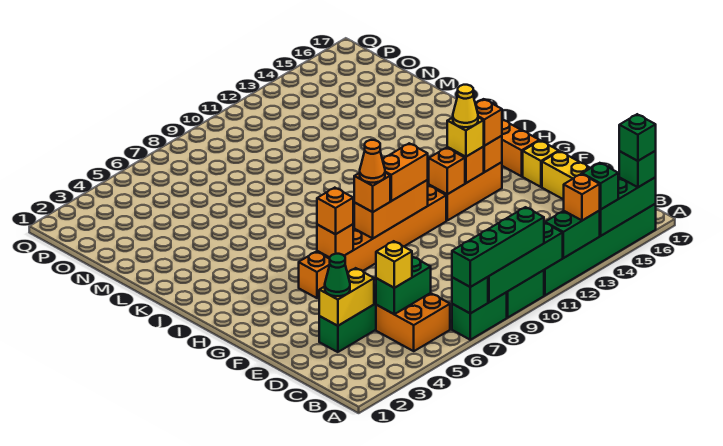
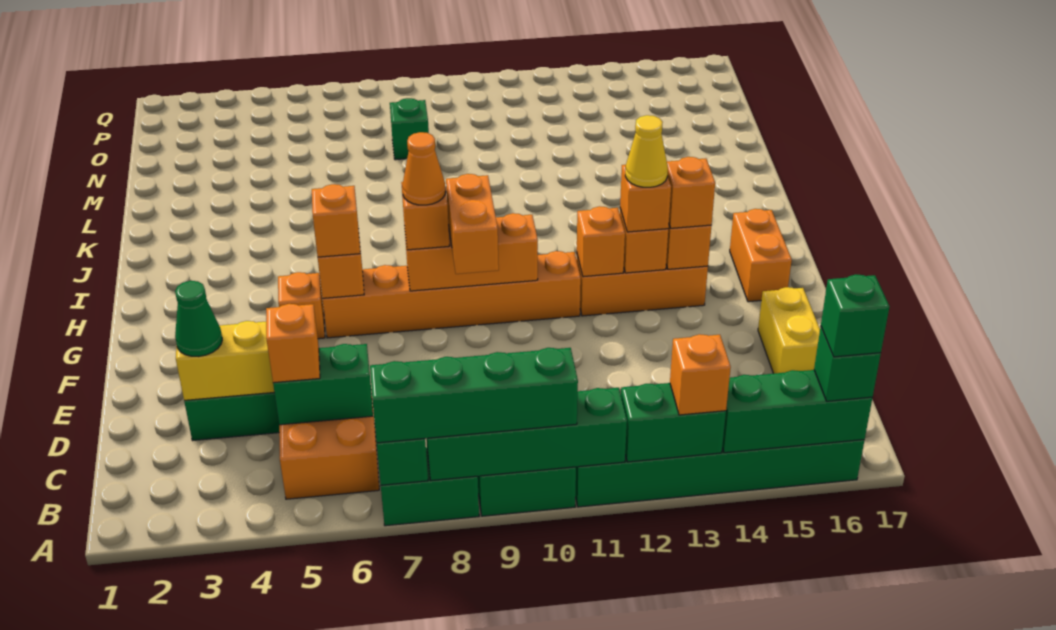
green brick A14 level 3 -> green brick N8 level 1
yellow brick C5 level 3 -> orange brick C5 level 3
yellow brick F16 level 1 -> none
orange brick G9:G10 level 3 -> orange brick F9:G9 level 3
yellow brick G13 level 3 -> orange brick G13 level 3

